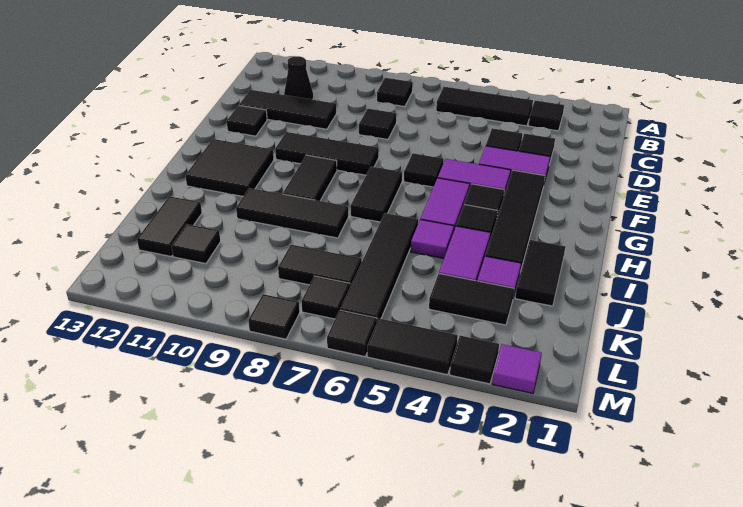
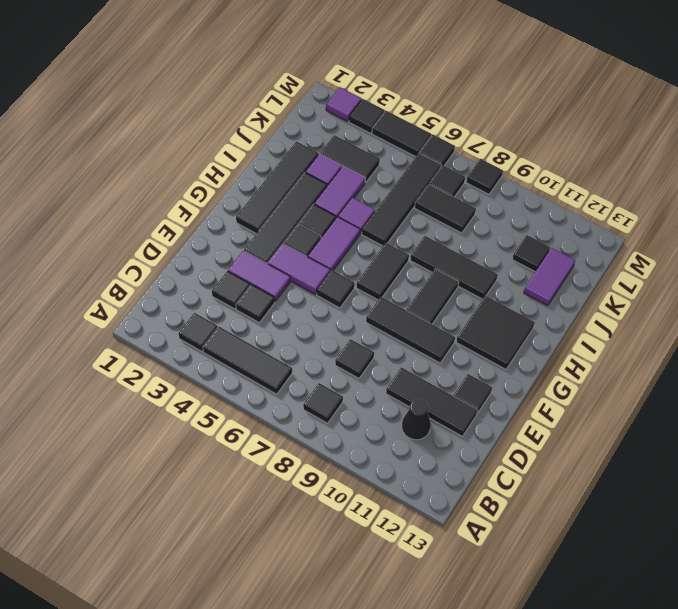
black tile I2:J2 level 1 -> black tile G2:J2 level 1
black tile J12:K12 level 1 -> purple tile J12:K12 level 1

